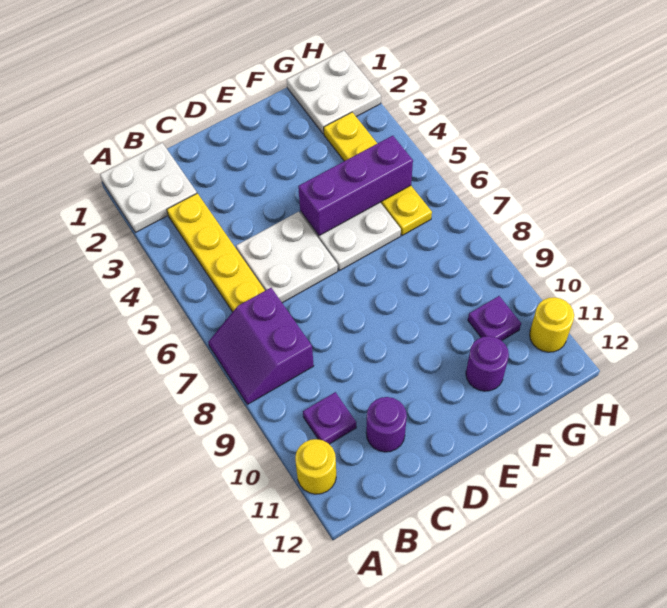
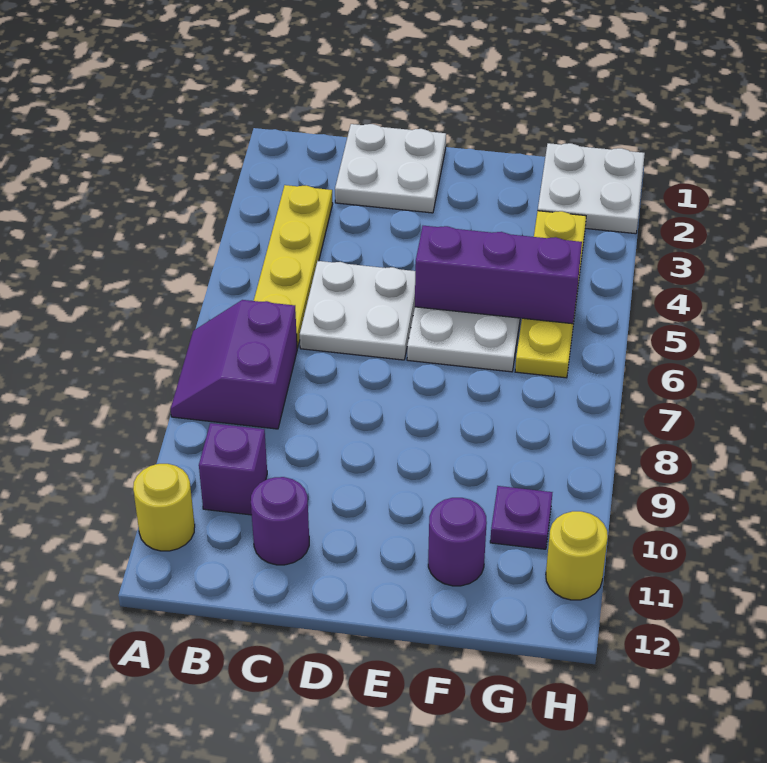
white plate A1:B2 level 1 -> white plate C1:D2 level 1
purple plate B10 level 1 -> purple brick B10 level 1

